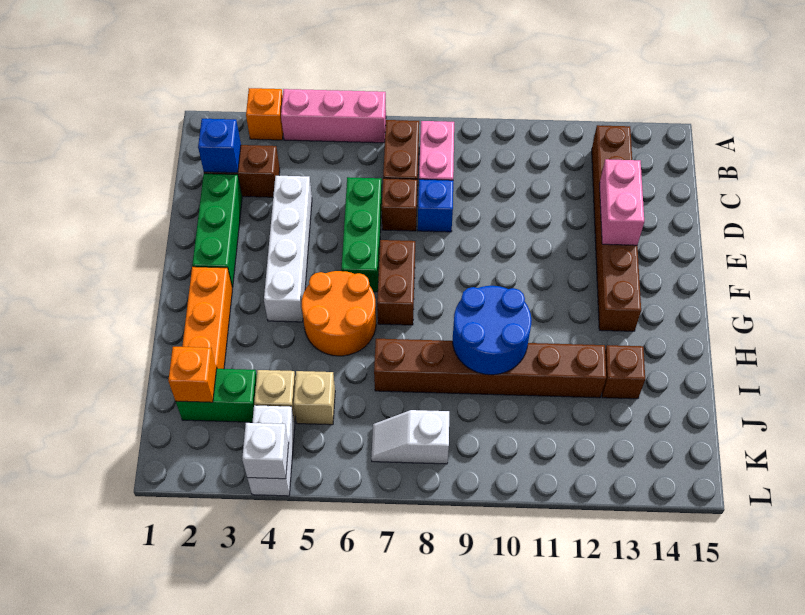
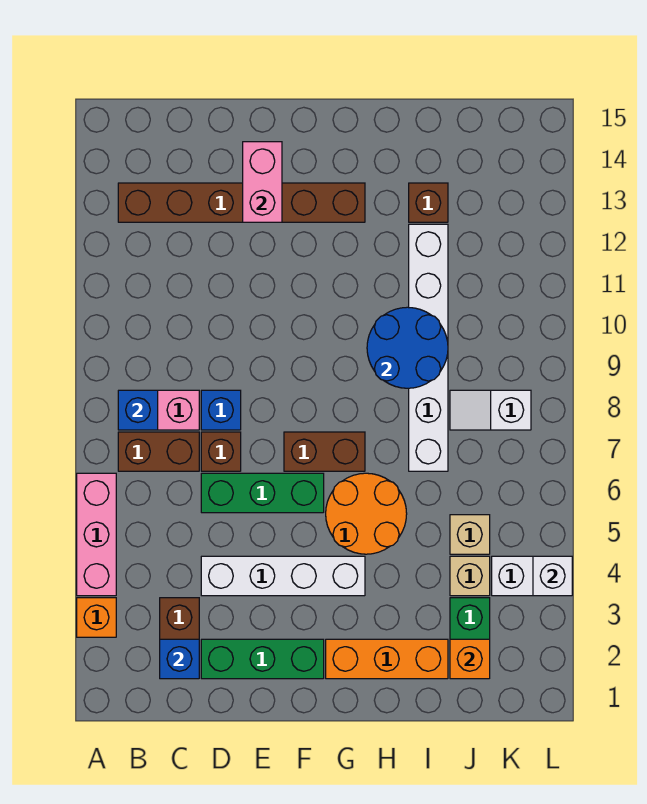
none -> blue brick B8 level 2
pink brick D13:E13 level 2 -> pink brick E13:E14 level 2
brown brick I7:I12 level 1 -> white brick I7:I12 level 1
white slope K7:K8 level 1 top 8 -> white slope J8:K8 level 1 top K

